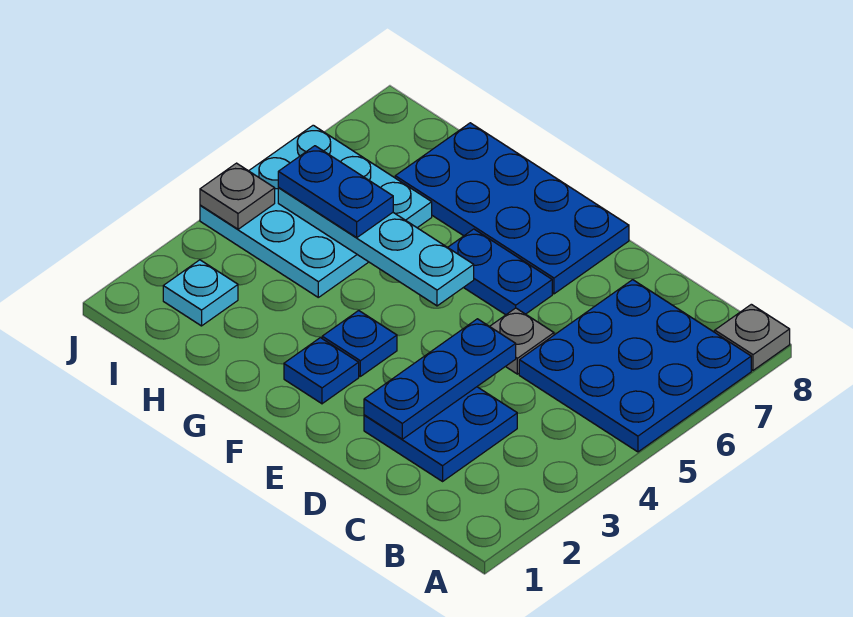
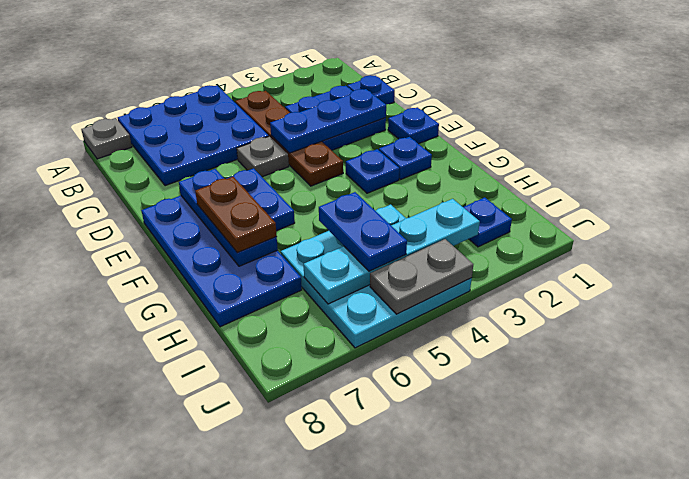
none -> brown plate B4:E4 level 1
none -> blue plate C1 level 1
none -> blue plate E1 level 1
none -> blue plate E7:G7 level 2
cyan plate F5:I5 level 2 -> cyan plate I3:I6 level 2
none -> brown plate F7:G7 level 3
cyan plate I2 level 1 -> blue plate I2 level 1
grey plate J4 level 2 -> grey plate J4:J5 level 2

